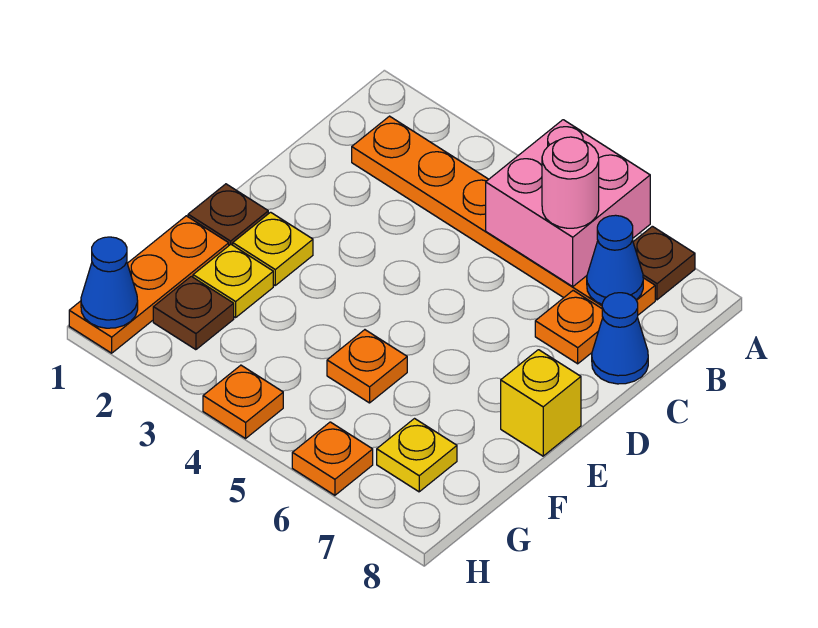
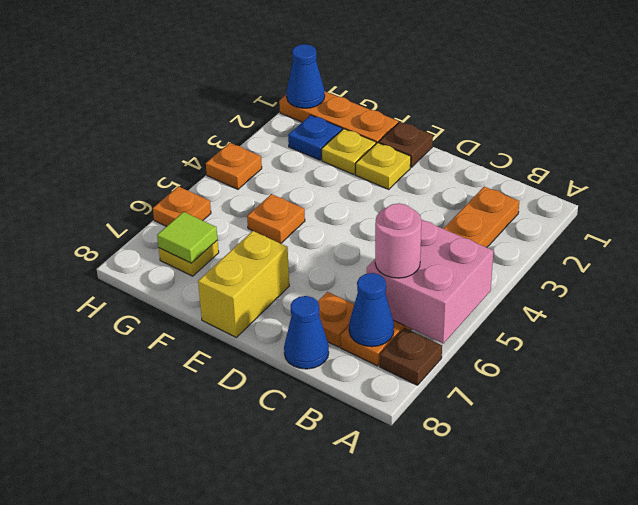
yellow brick E8 level 1 -> yellow brick E7:E8 level 1
brown plate G2 level 1 -> blue plate G2 level 1
none -> lime tile G7 level 2

